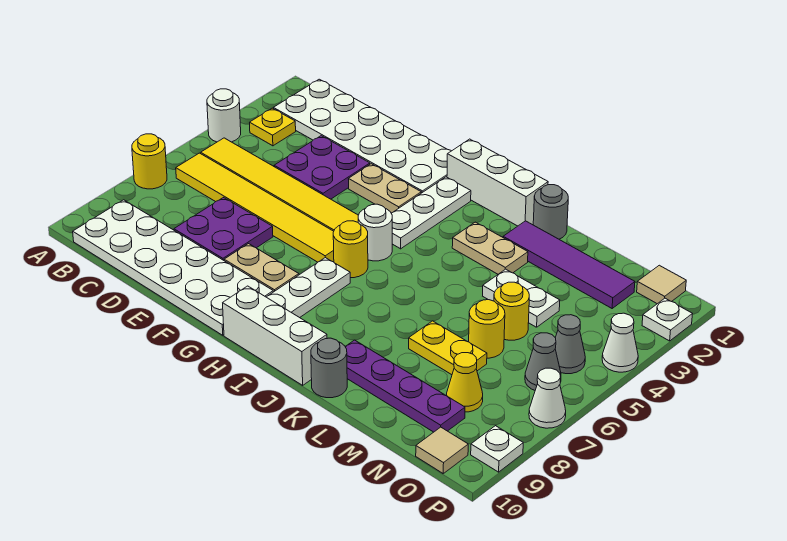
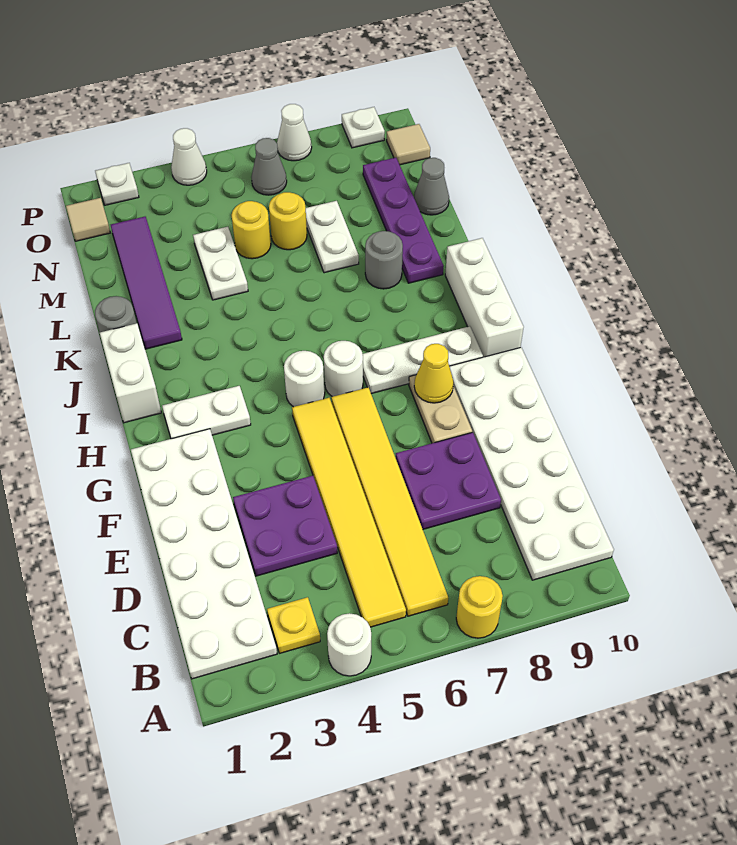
tan plate F3:G3 level 1 -> none
white brick H1:J1 level 1 -> white brick I1:J1 level 1
white plate H2:H4 level 1 -> white plate H2:H3 level 1
yellow round brick H6 level 1 -> white round brick H6 level 1
tan plate J3:K3 level 1 -> none
grey round brick K10 level 1 -> grey round brick K8 level 1
yellow plate L7:M7 level 1 -> white plate L7:M7 level 1
yellow cone N8 level 1 -> yellow cone G8 level 2
grey cone O5 level 1 -> grey cone M10 level 1

